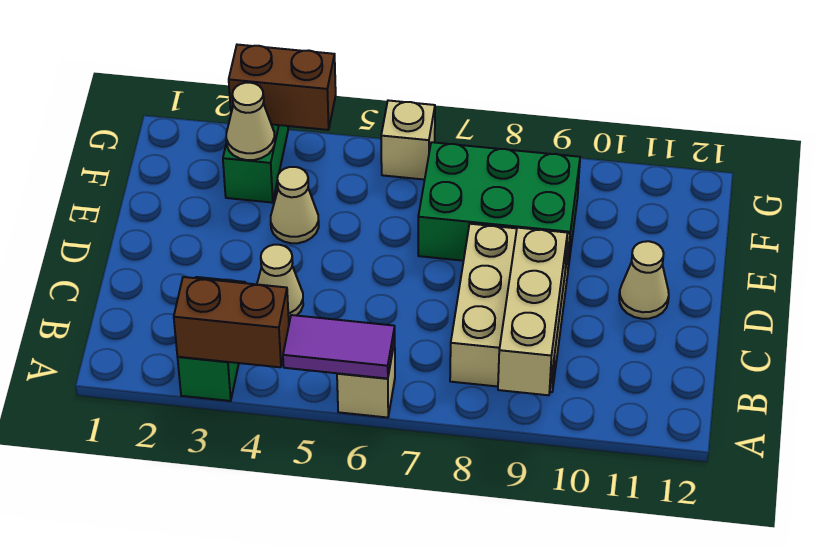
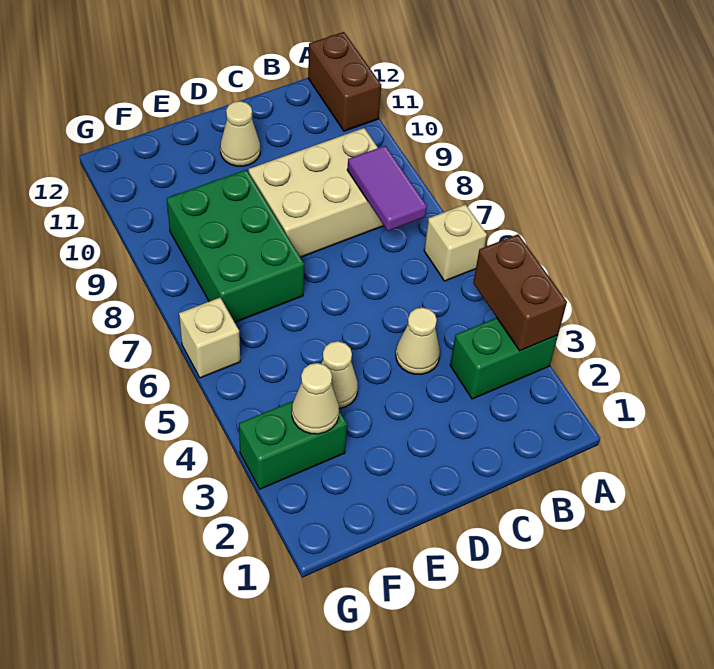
purple tile A5:A6 level 2 -> purple tile B7:B8 level 2
tan brick A9:C9 level 2 -> none
brown brick G3:G4 level 2 -> brown brick A11:A12 level 1

